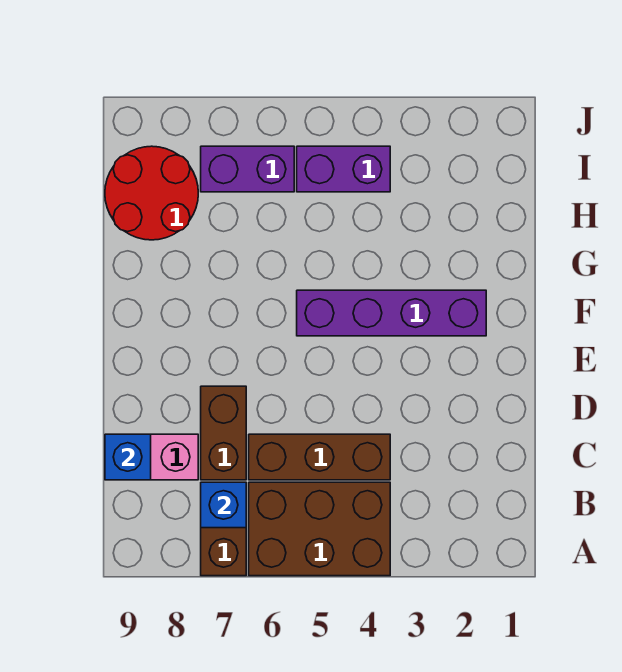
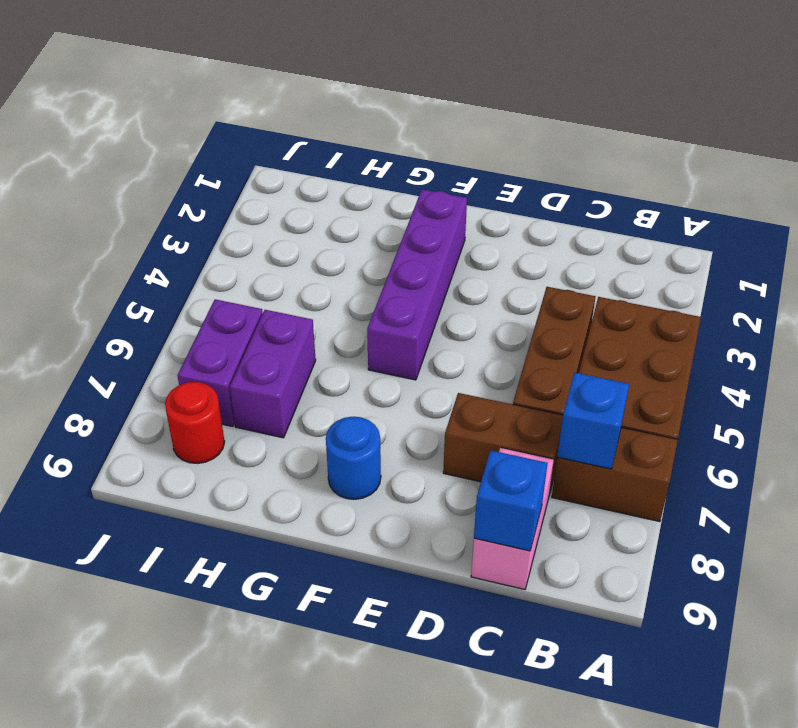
none -> blue round brick F8 level 1
red round brick H8:I9 level 1 -> red round brick I8 level 1
purple brick I4:I5 level 1 -> purple brick H6:H7 level 1

